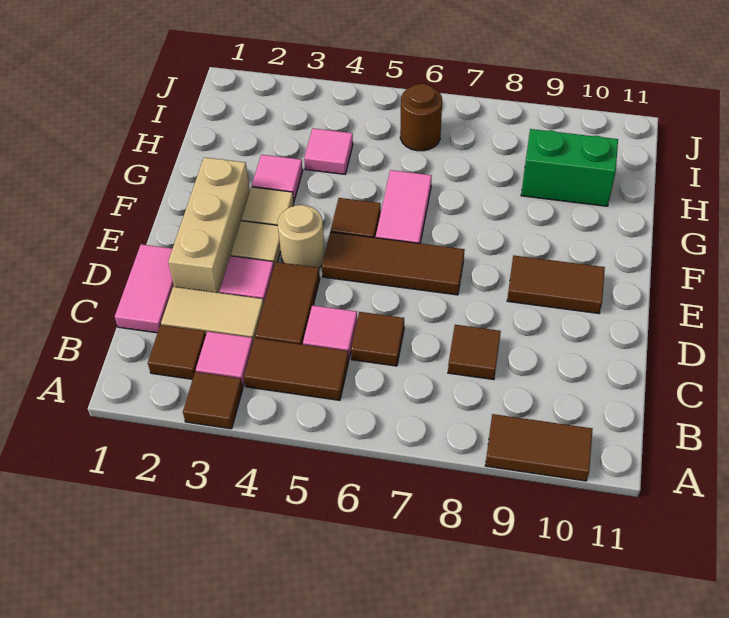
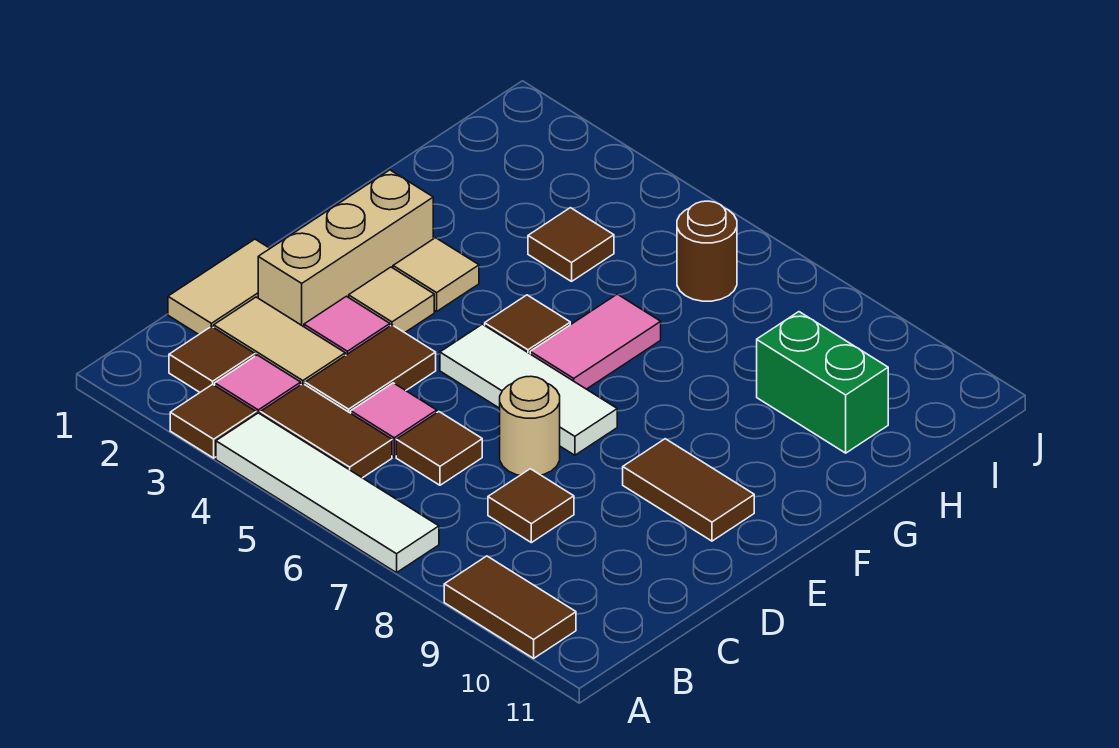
none -> white tile A4:A7 level 1
pink tile C1:D1 level 1 -> tan tile C1:D1 level 1
tan round brick E4 level 1 -> tan round brick D7 level 1
brown tile E5:E7 level 1 -> white tile E5:E7 level 1
pink tile G3 level 1 -> none
pink tile H4 level 1 -> brown tile H4 level 1

